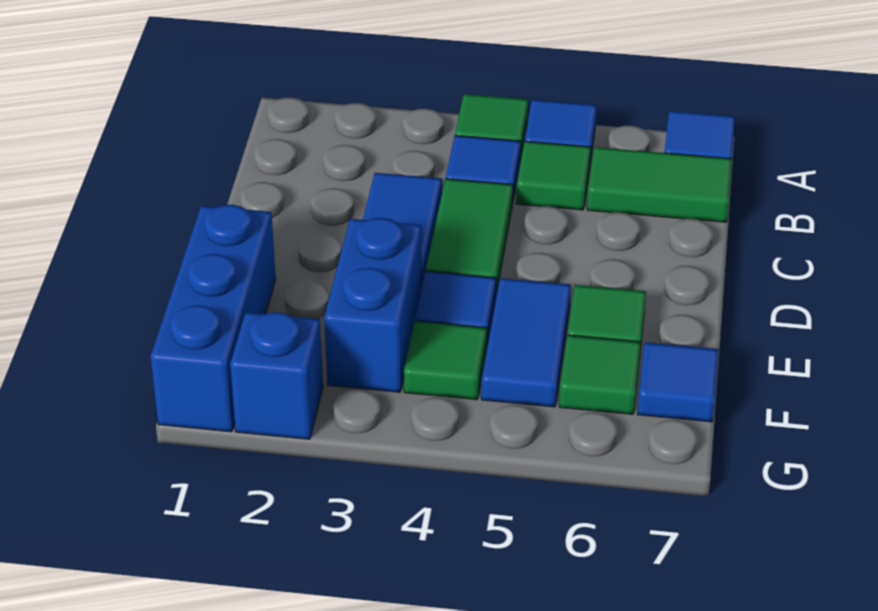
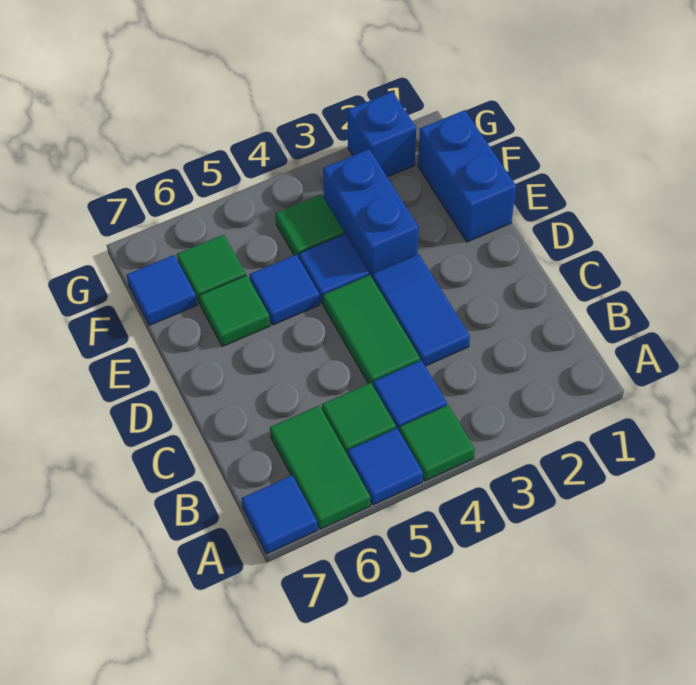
green tile B6:B7 level 1 -> green tile A6:B6 level 1
blue brick E1:G1 level 1 -> blue brick E1:F1 level 1
blue tile E5:F5 level 1 -> blue tile E5 level 1

